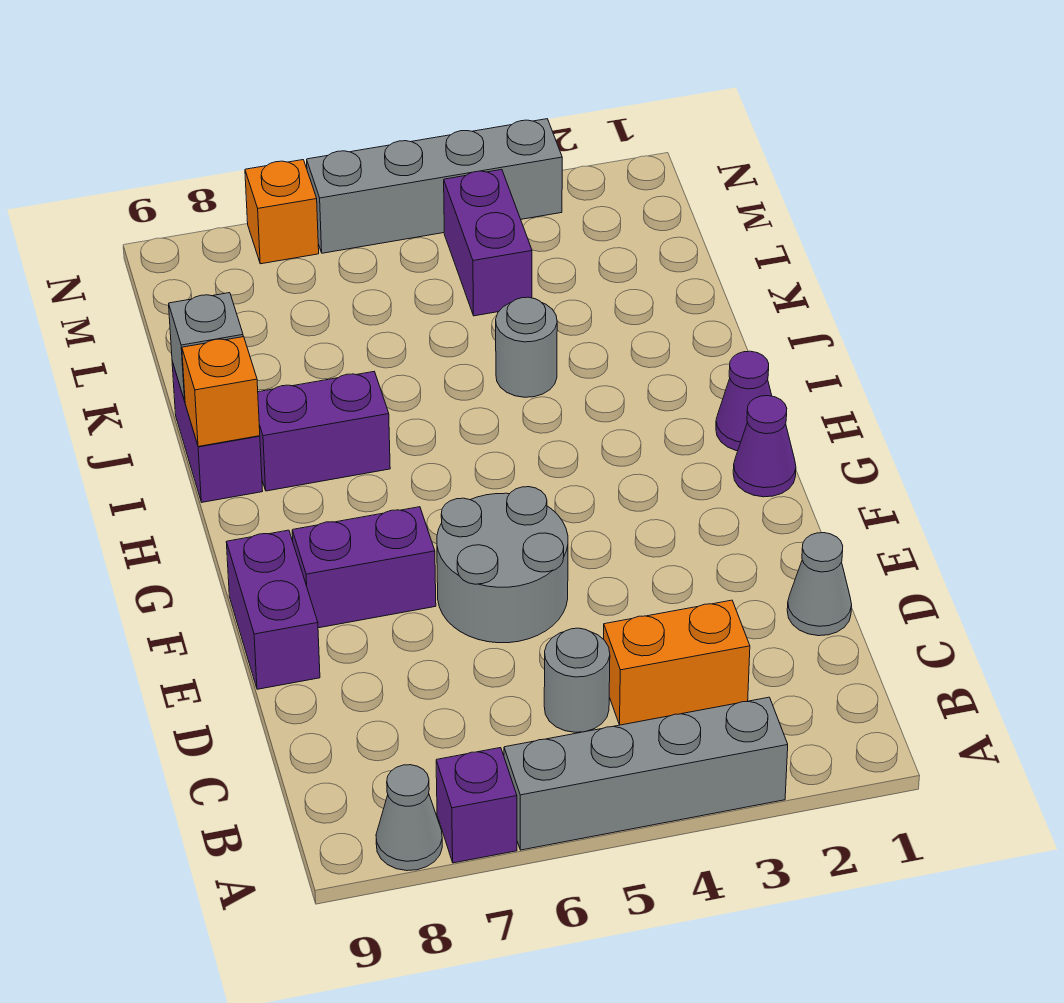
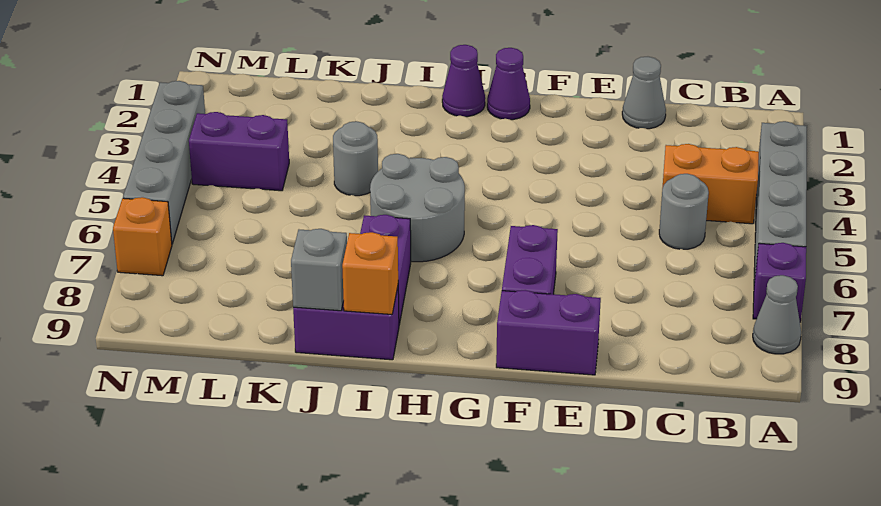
orange brick C3:C4 level 1 -> orange brick B4:C4 level 1
grey round brick E5:F6 level 1 -> grey round brick H5:I6 level 1

